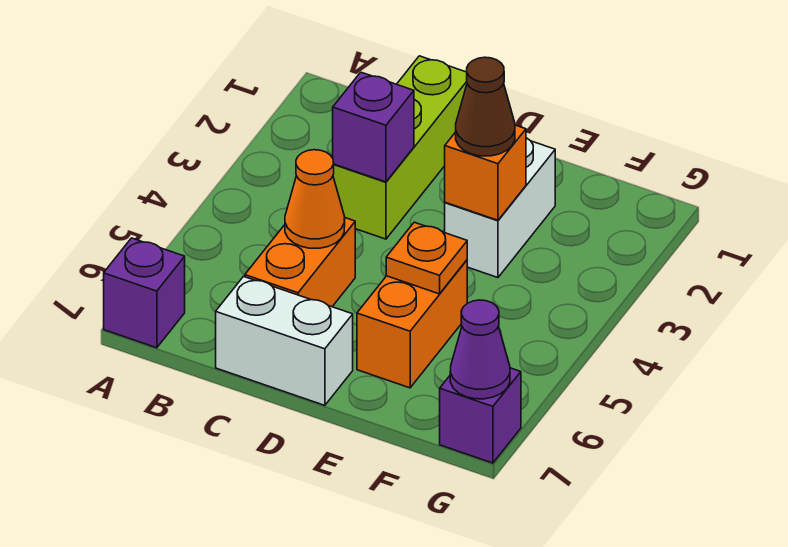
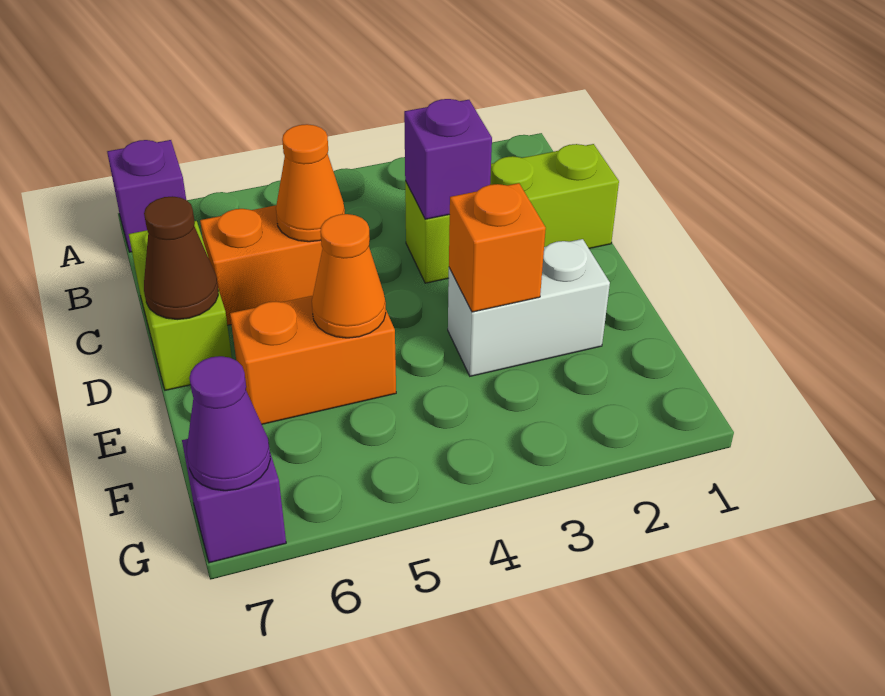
white brick C7:D7 level 1 -> lime brick C7:D7 level 1
brown cone E3 level 3 -> brown cone D7 level 2
orange plate E5 level 2 -> orange cone E5 level 2

